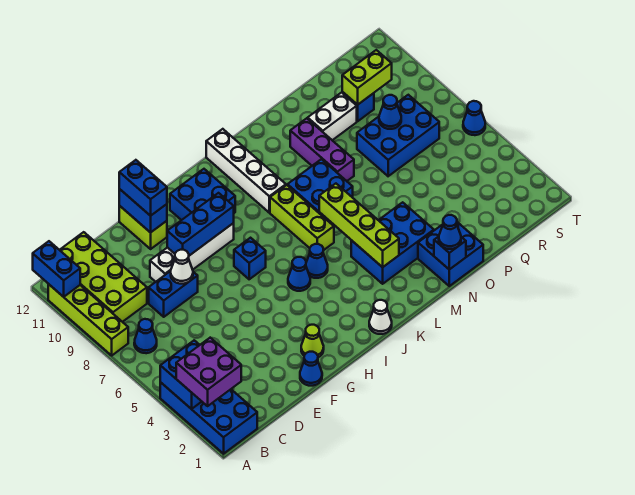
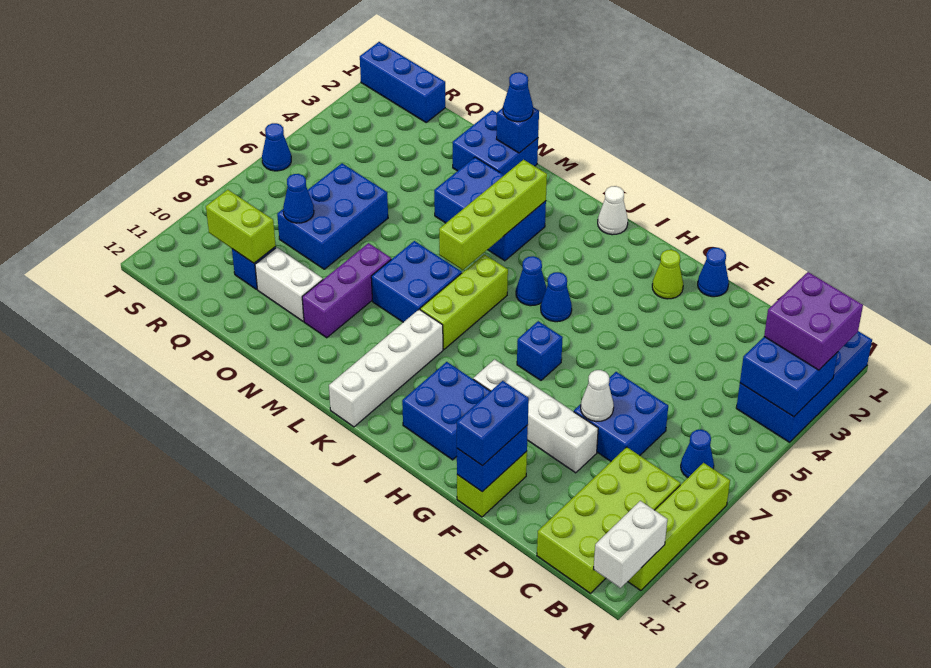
blue brick A11:A12 level 2 -> white brick A11:A12 level 2
blue brick D8:E8 level 1 -> blue brick D7:E8 level 1
blue brick F9:H9 level 2 -> blue brick R1:T1 level 1
blue brick P7:R8 level 1 -> blue brick P6:Q8 level 1

